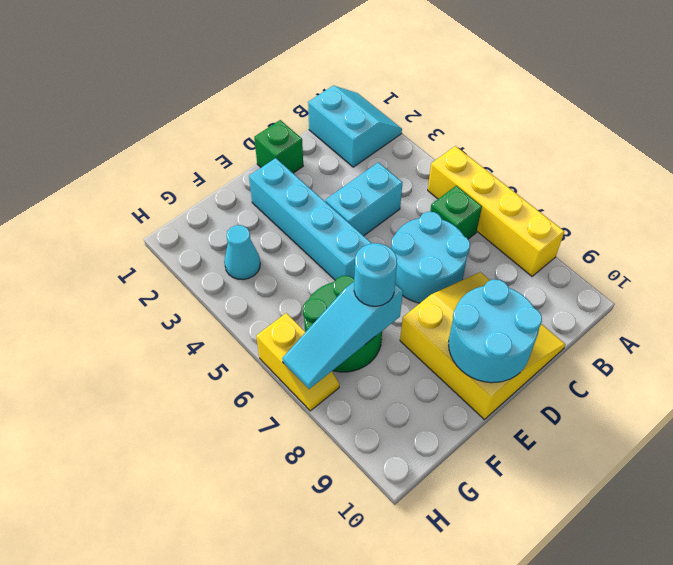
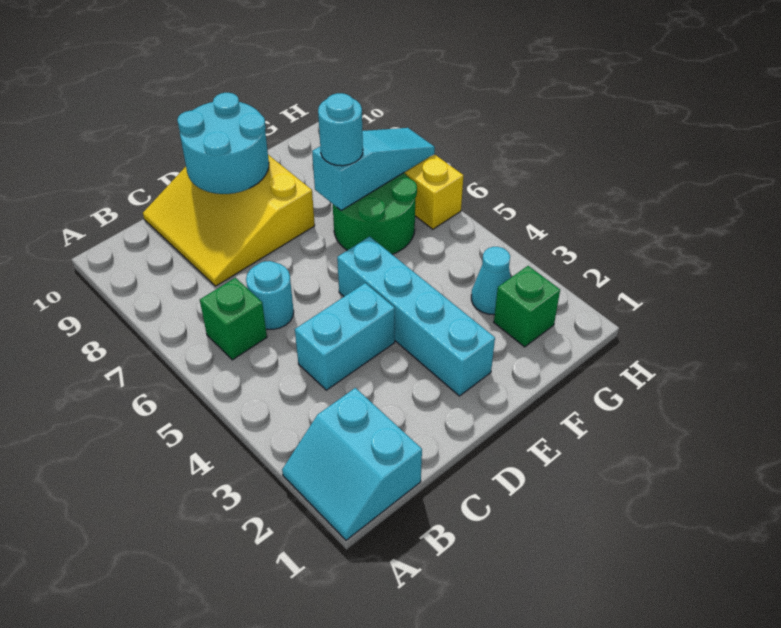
yellow brick A5:A8 level 1 -> none
cyan round brick C6:D7 level 1 -> cyan round brick C6 level 1
green brick D1 level 1 -> green brick G2 level 1

